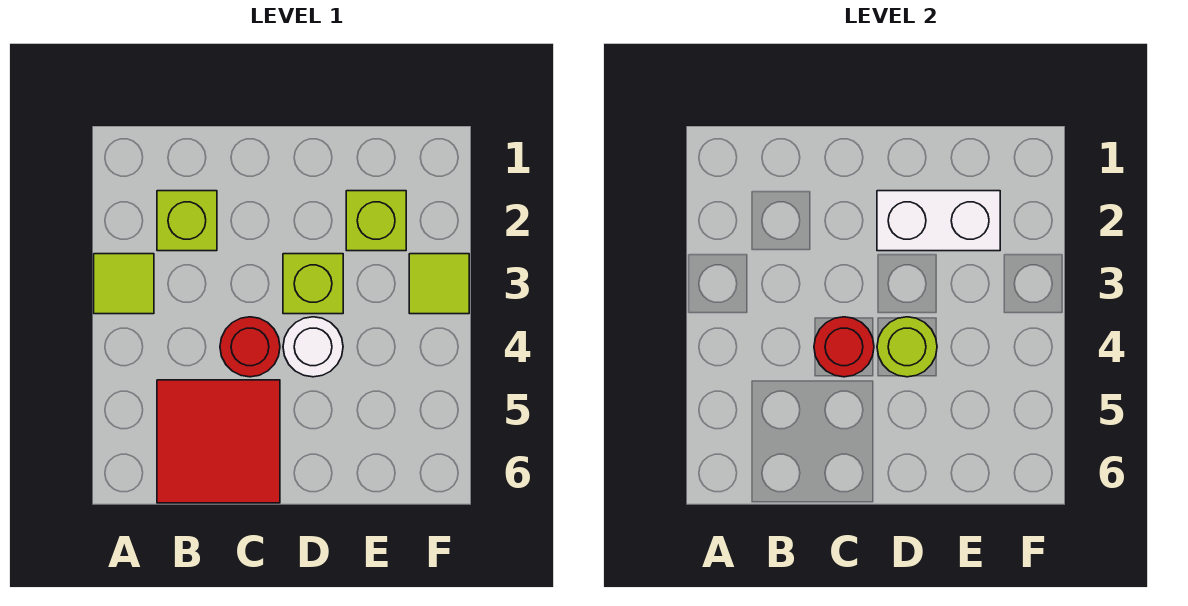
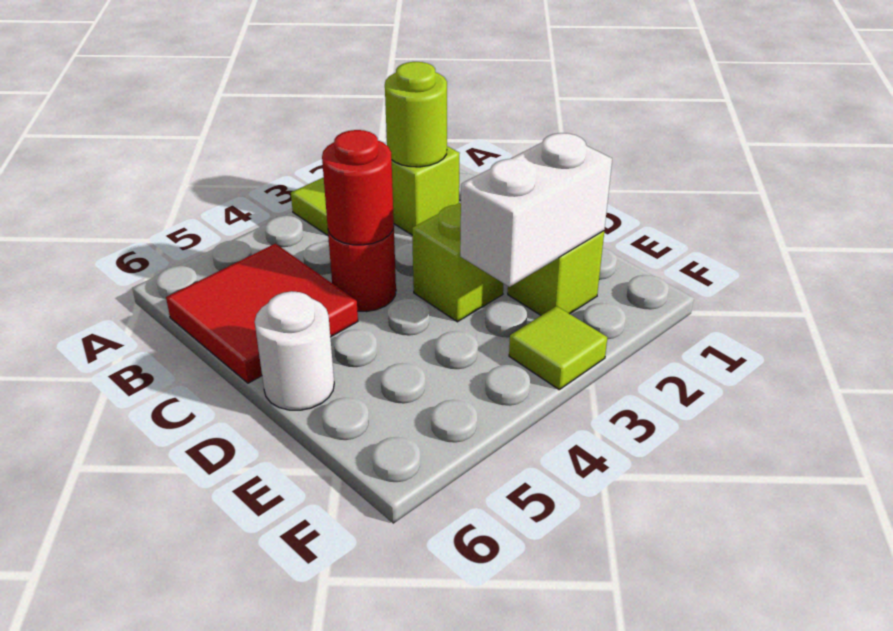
white brick D2:E2 level 2 -> white brick E2:E3 level 2
white round brick D4 level 1 -> white round brick D6 level 1
lime round brick D4 level 2 -> lime round brick B2 level 2

